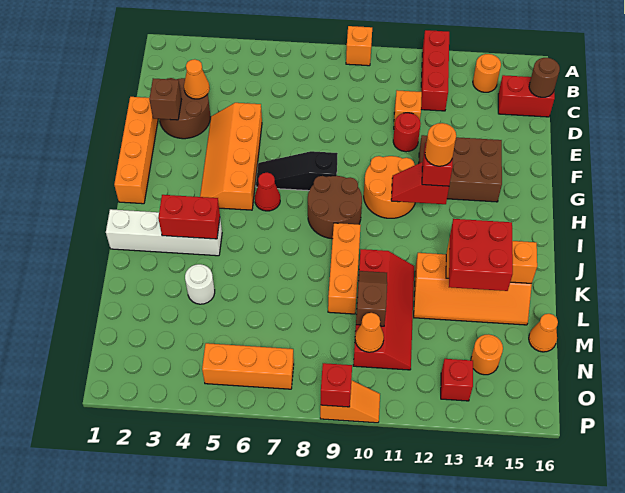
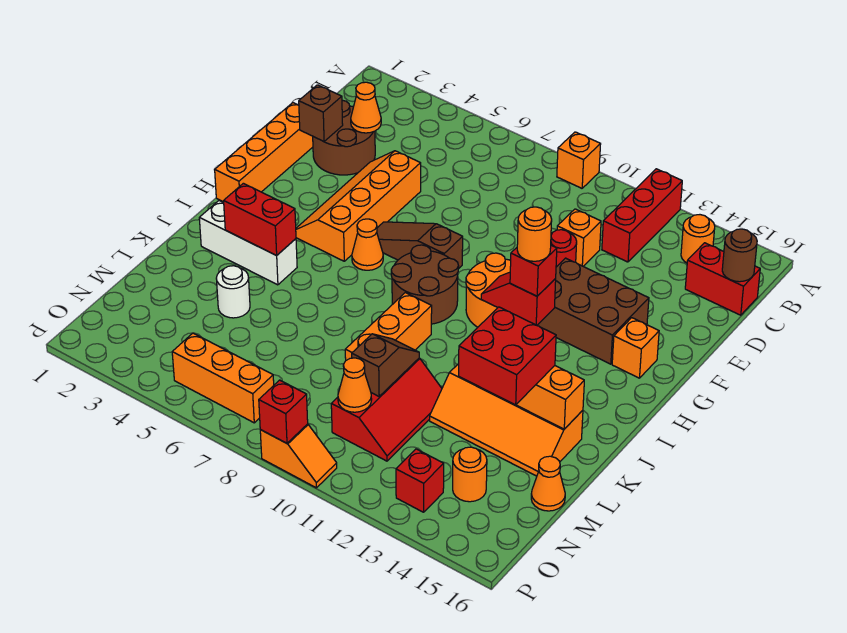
black slope G6:G8 level 1 top 8 -> brown slope G6:G8 level 1 top 8
none -> orange brick G15 level 1
red cone H6 level 1 -> orange cone H6 level 1
white brick J1:J4 level 1 -> white brick J2:J4 level 1
red slope K10:N11 level 1 top 10 -> red slope L10:N11 level 1 top 10

